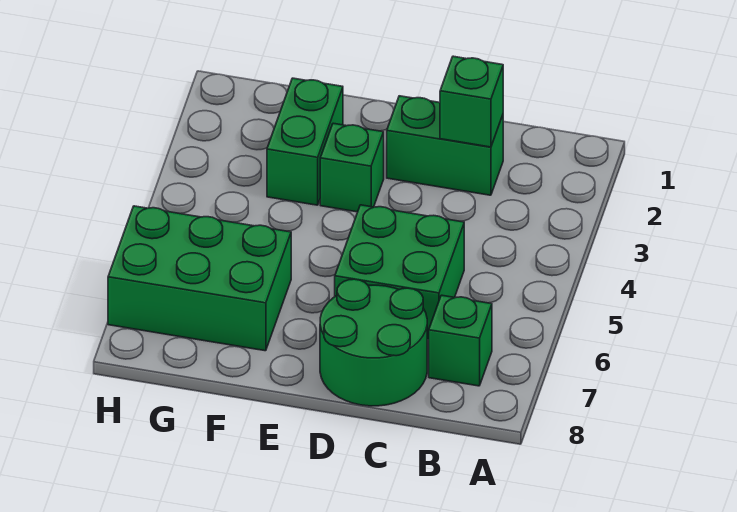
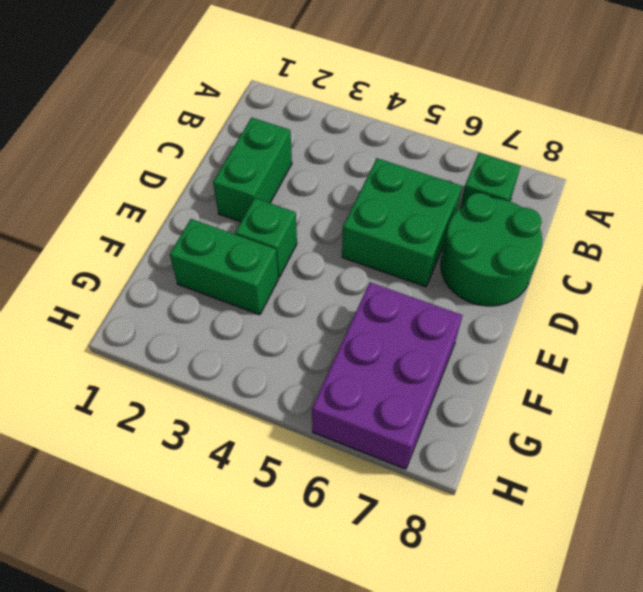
green brick C2 level 2 -> none
green brick F6:H7 level 1 -> purple brick F6:H7 level 1

